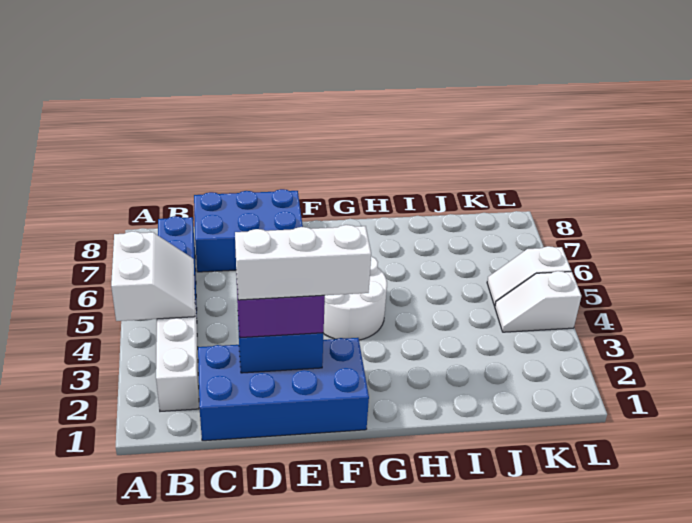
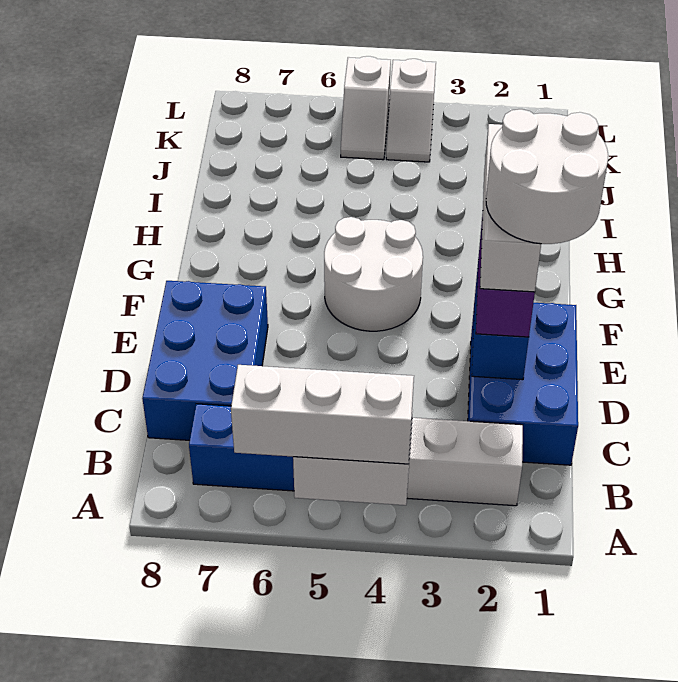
none -> white brick A4:A6 level 3
blue brick C1:F2 level 1 -> blue brick C1:E2 level 1
none -> white round brick D1:E2 level 5

